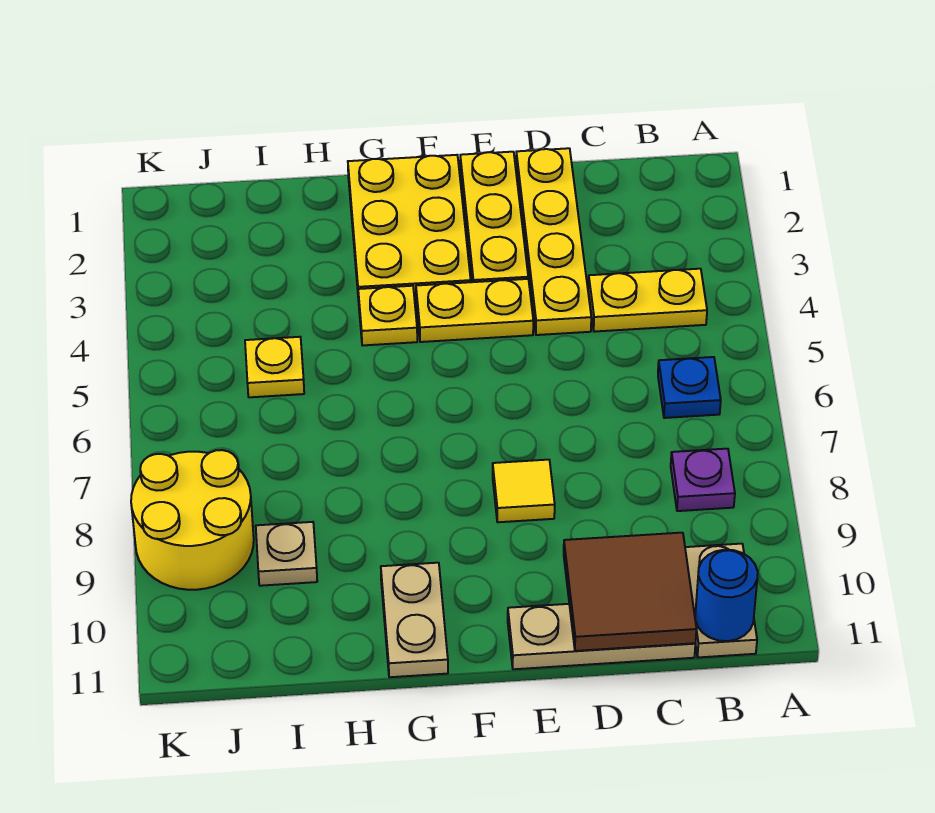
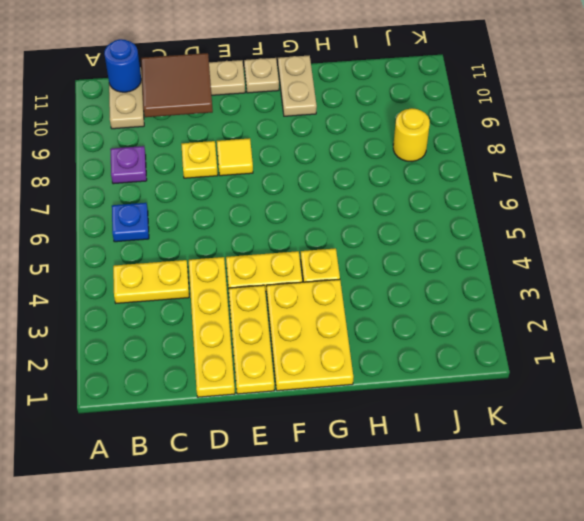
yellow plate I5 level 1 -> yellow plate D8 level 1
tan plate I9 level 1 -> tan plate F11 level 1
yellow round brick J8:K9 level 1 -> yellow round brick J8 level 1

